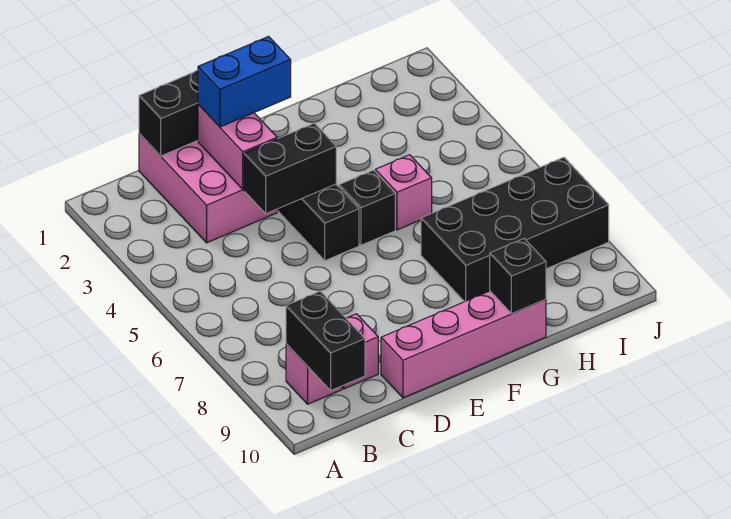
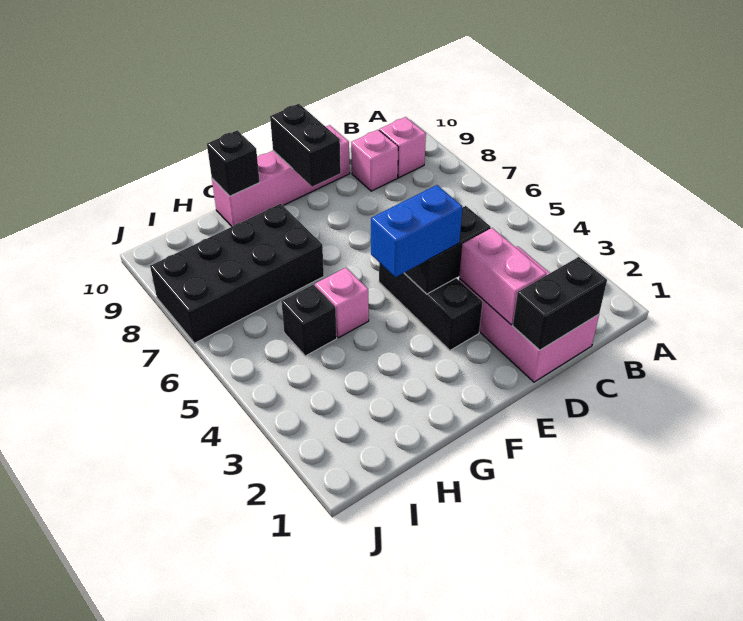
black brick B9:B10 level 2 -> black brick E9:E10 level 2
blue brick D2:E2 level 3 -> blue brick E4:F4 level 3
black brick F5 level 1 -> black brick H5 level 1

